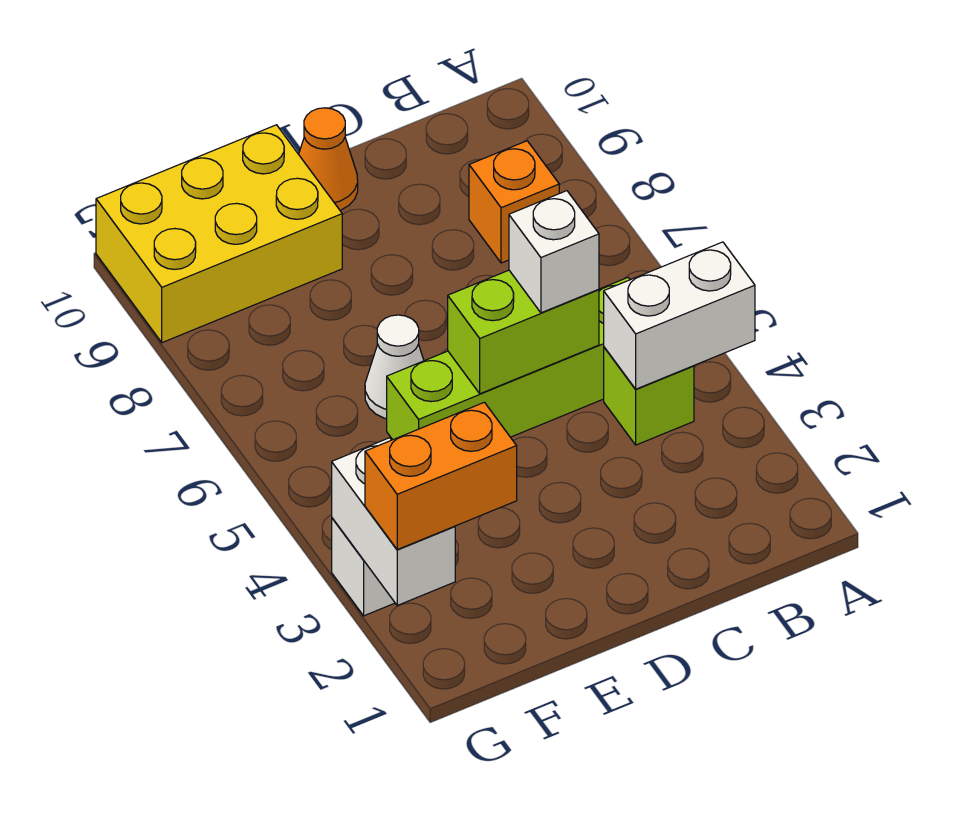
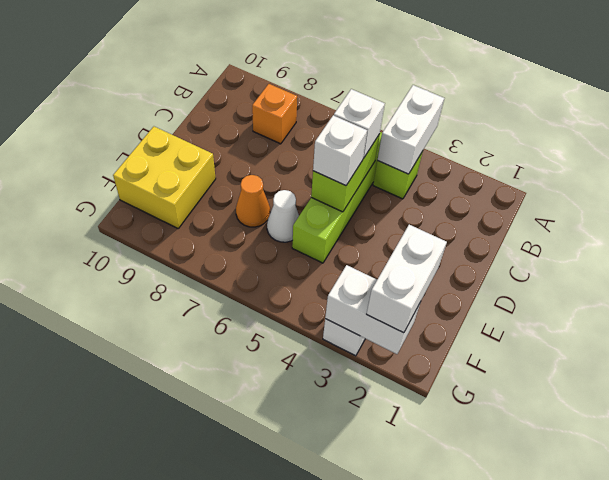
none -> white brick D5 level 3
orange cone D10 level 1 -> orange cone E7 level 1
yellow brick E9:G10 level 1 -> yellow brick E9:F10 level 1
orange brick F2:G2 level 3 -> white brick F2:G2 level 3

